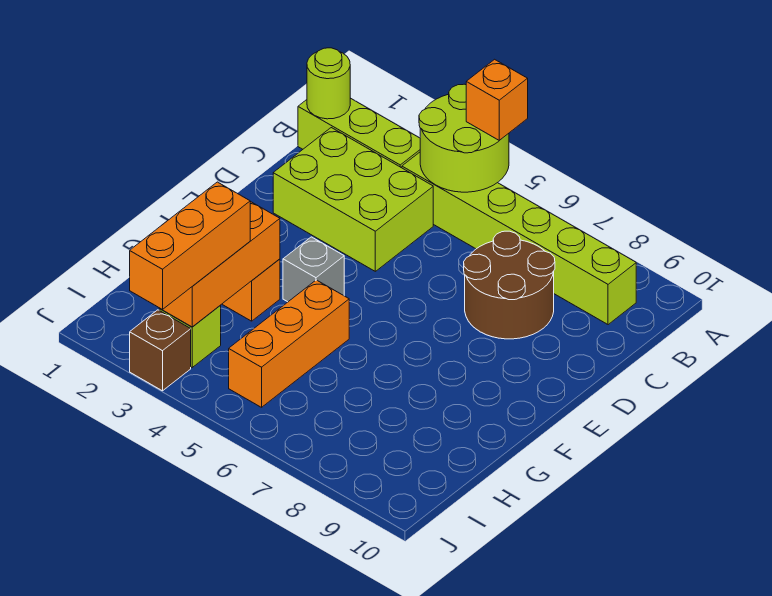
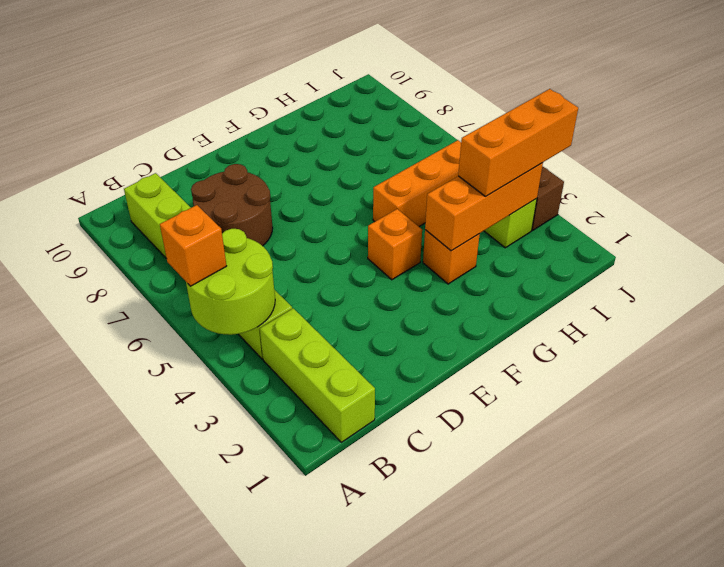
lime round brick B1 level 2 -> none
lime brick C2:D4 level 1 -> none
grey brick F4 level 1 -> orange brick F4 level 1

